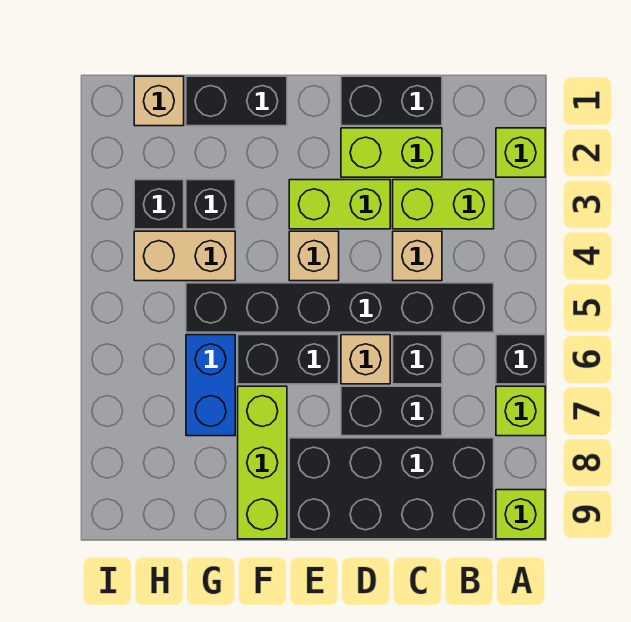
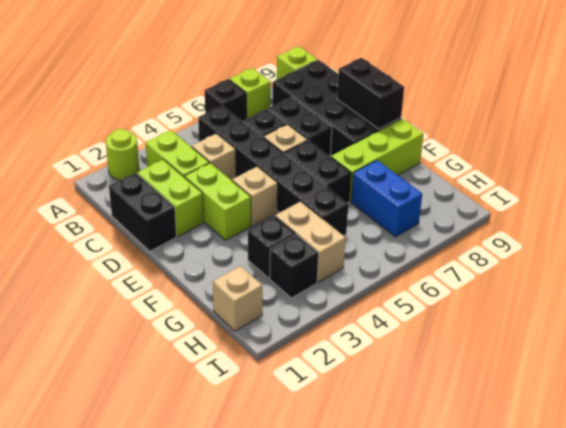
lime brick A2 level 1 -> lime round brick A2 level 1
black brick F1:G1 level 1 -> black brick D9:E9 level 2
blue brick G6:G7 level 1 -> blue brick G7:H7 level 1

